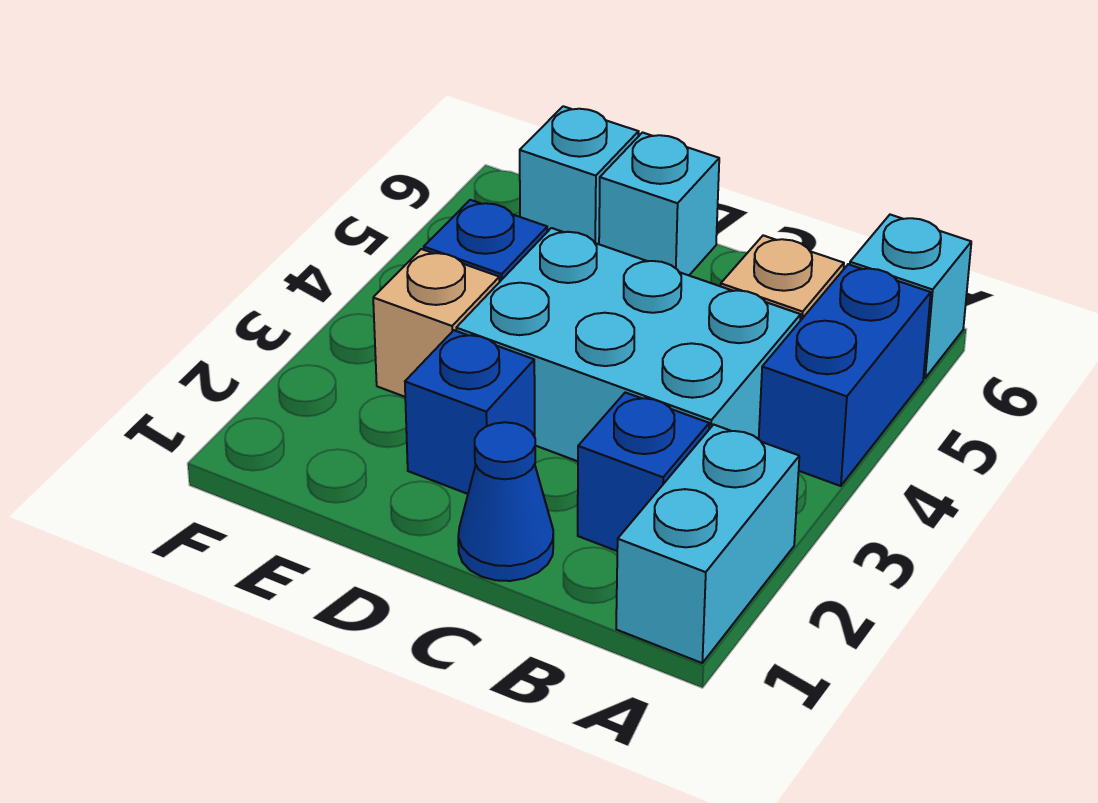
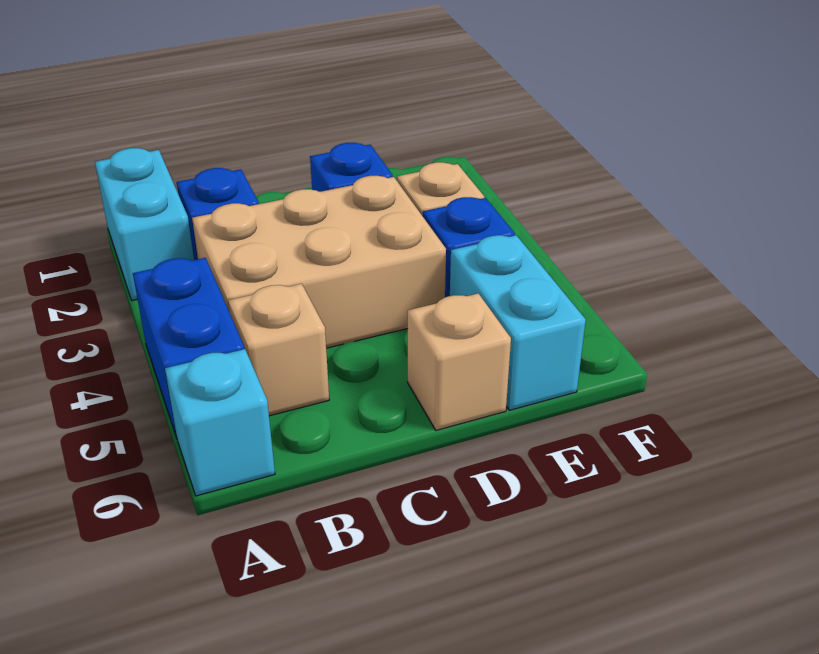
cyan brick B3:D4 level 1 -> tan brick B3:D4 level 1
blue cone C1 level 1 -> none
cyan brick D6 level 1 -> tan brick D6 level 1
cyan brick E6 level 1 -> cyan brick E5:E6 level 1

